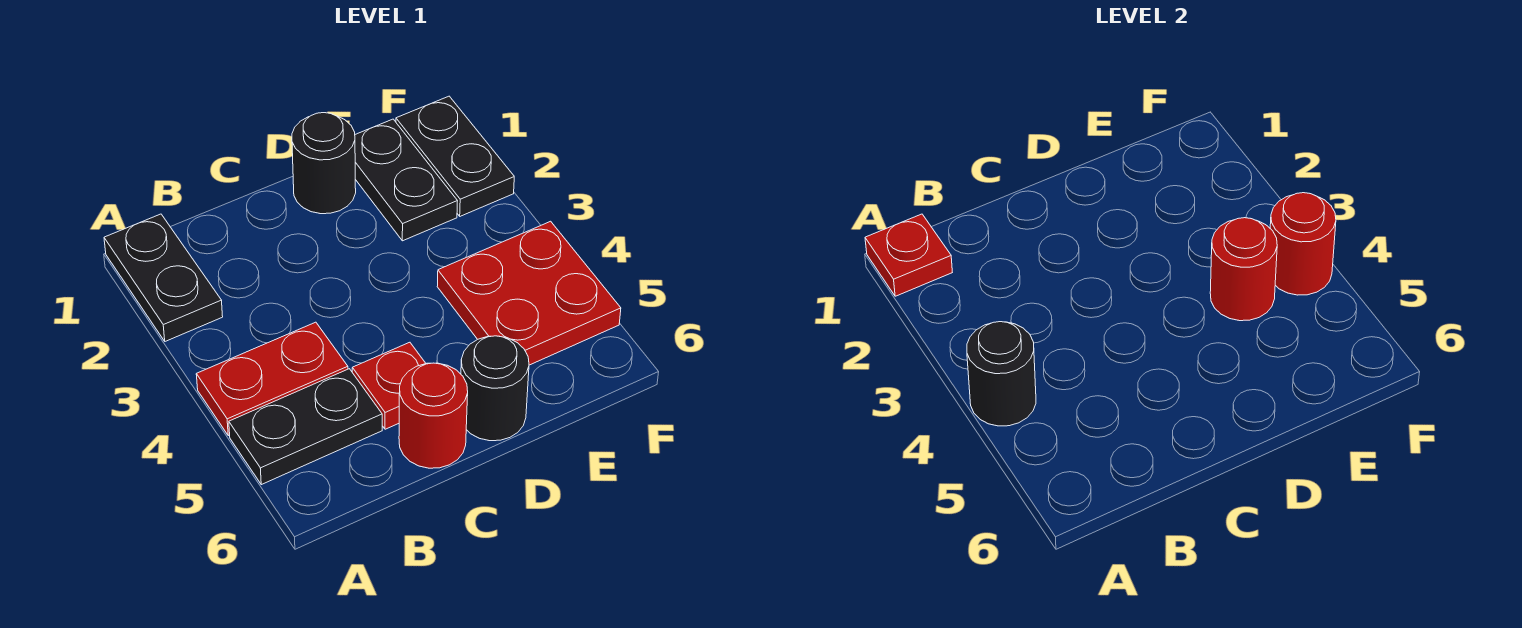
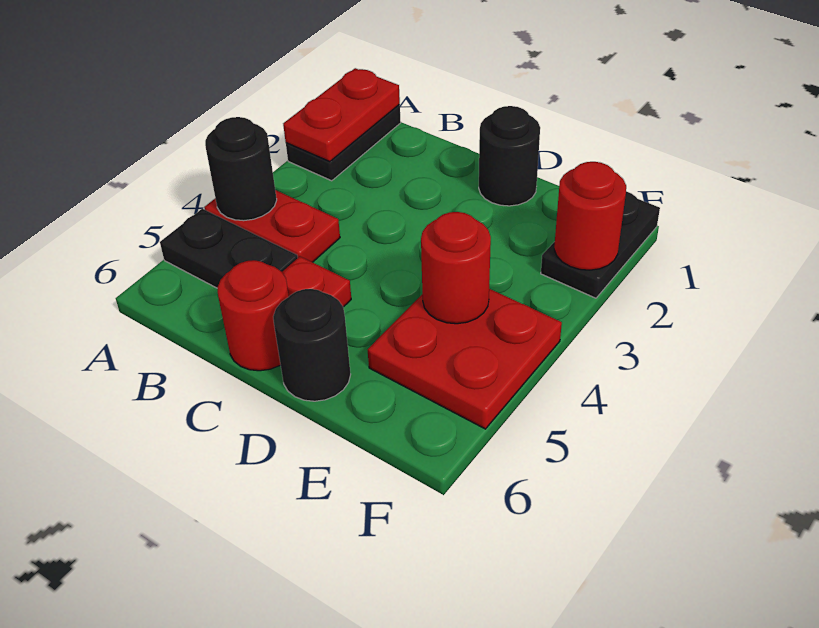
red plate A1 level 2 -> red plate A1:A2 level 2
black plate E1:E2 level 1 -> none
red round brick F4 level 2 -> red round brick F2 level 2

